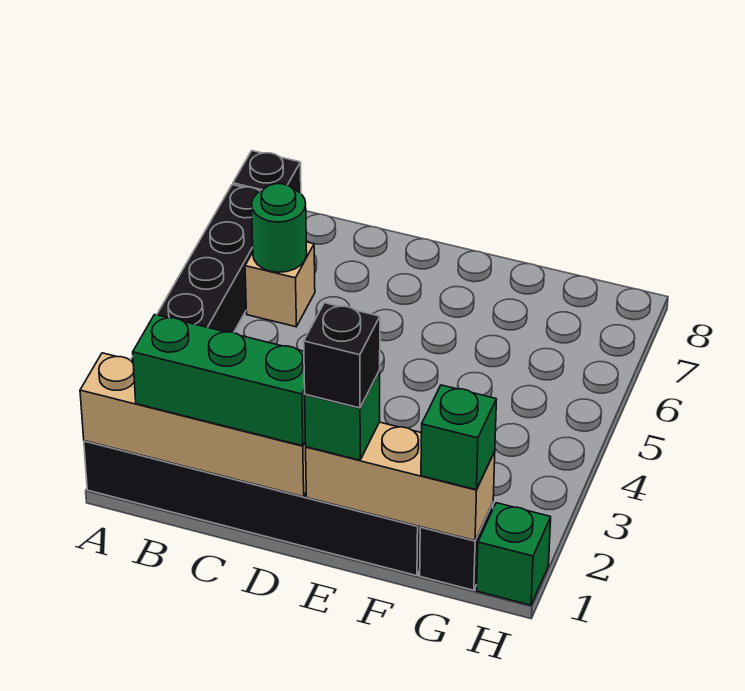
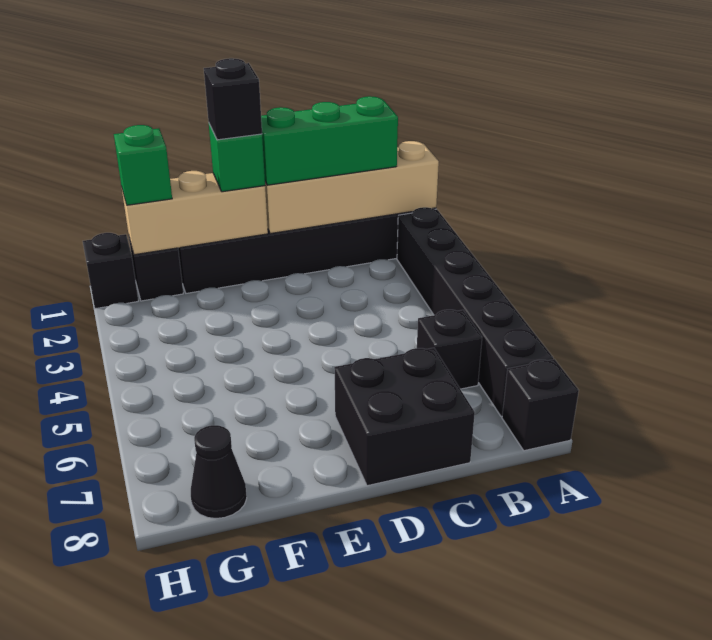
tan brick B6 level 1 -> black brick B6 level 1
green round brick B6 level 2 -> none
none -> black brick C7:D8 level 1
none -> black cone G8 level 1
green brick H1 level 1 -> black brick H1 level 1

